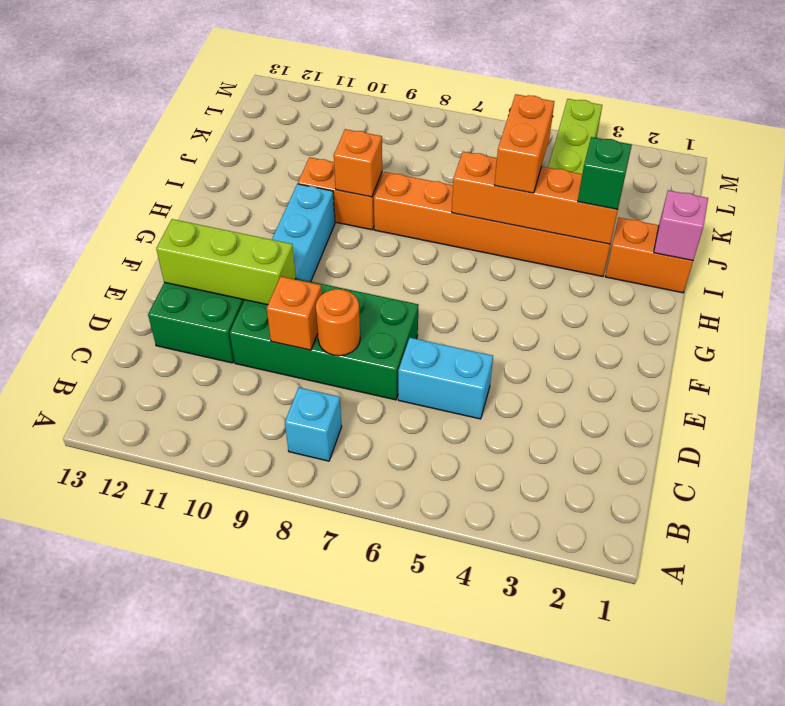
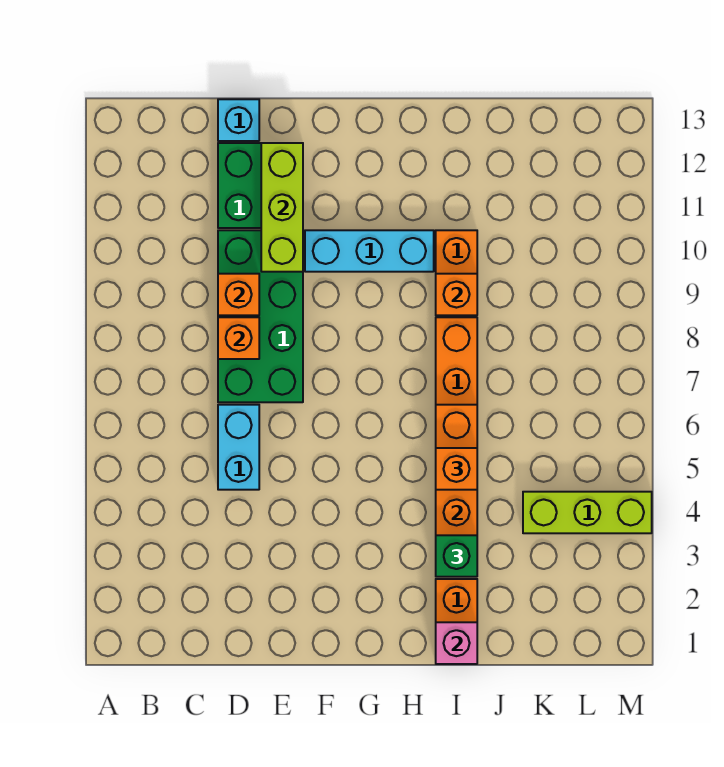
cyan brick B8 level 1 -> cyan brick D13 level 1
orange round brick D8 level 2 -> orange brick D8 level 2
orange brick I5:J5 level 3 -> orange brick I5 level 3

